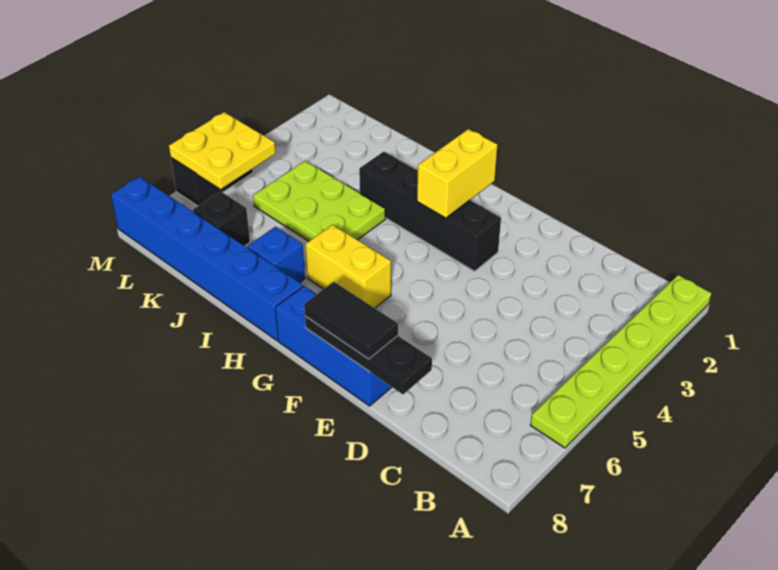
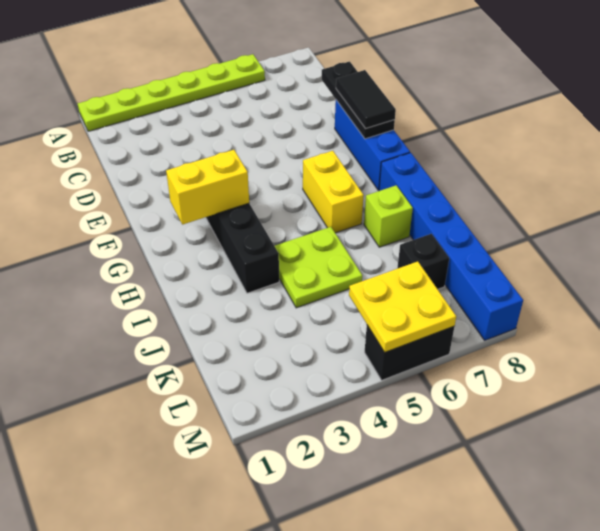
lime plate I4:K5 level 1 -> lime plate I4:J5 level 1
blue brick I7 level 1 -> lime brick I7 level 1

